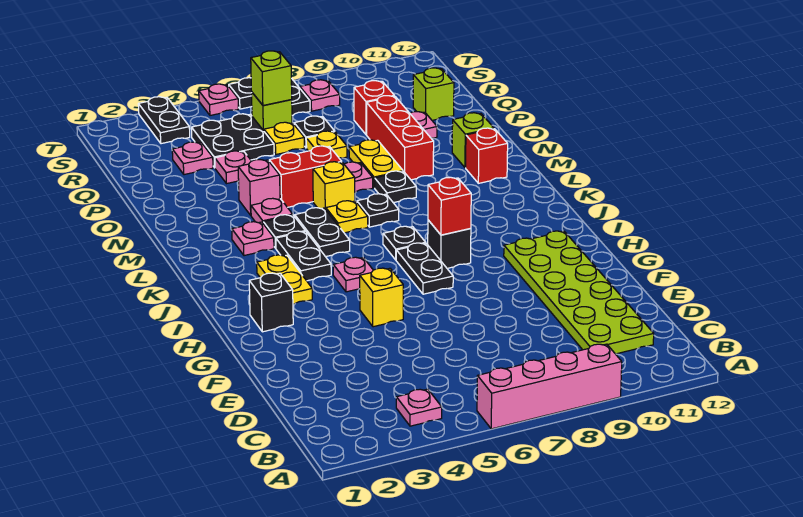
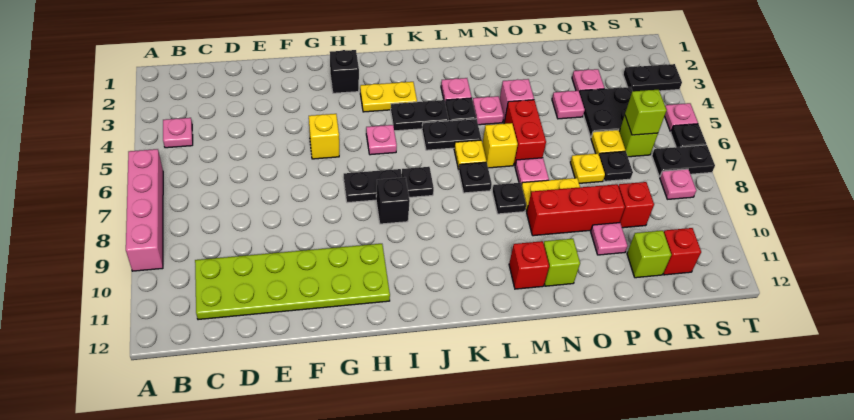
red brick I8 level 2 -> red brick R11 level 1

